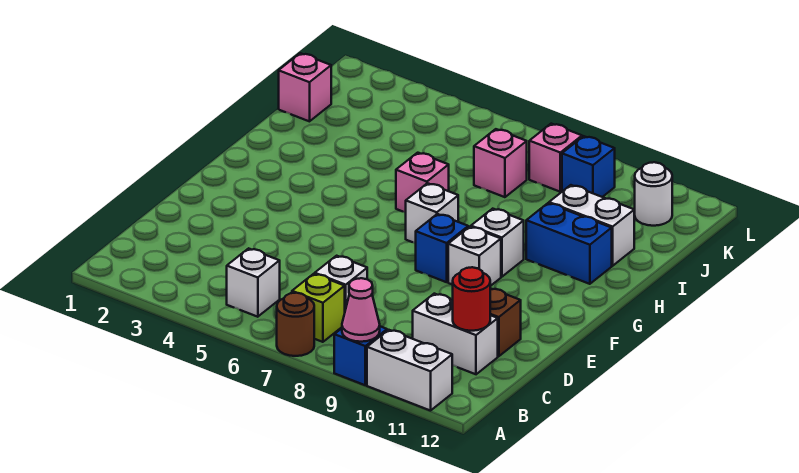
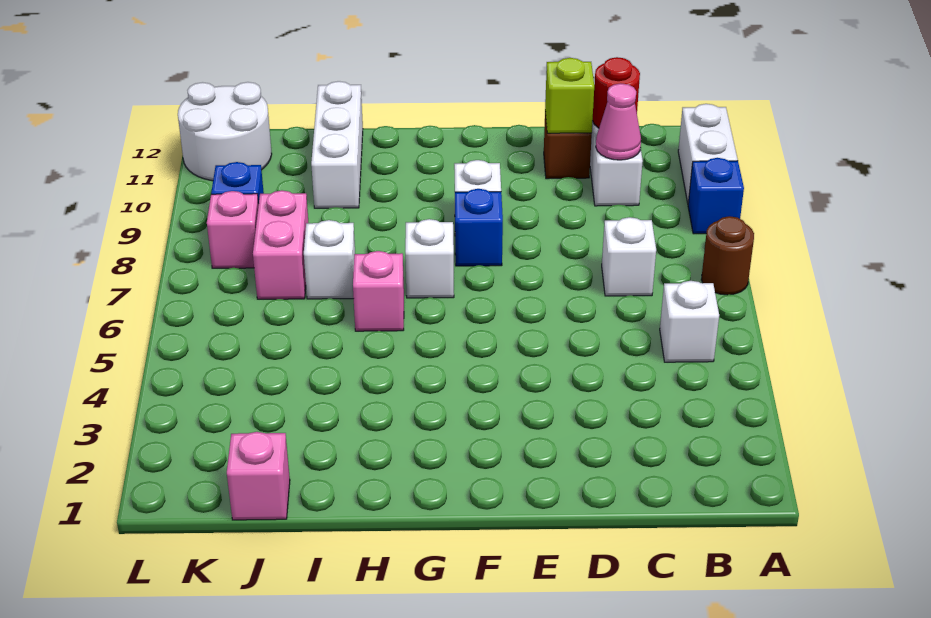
pink cone A9 level 2 -> pink cone C10 level 2
lime brick B7 level 1 -> lime brick D11 level 2
white brick G9 level 1 -> white brick I7 level 1
blue brick H10:H11 level 1 -> none
white brick I10:I11 level 1 -> white brick I10:I12 level 1
pink brick J7 level 1 -> pink brick J7:J8 level 1
white round brick K11 level 1 -> white round brick K11:L12 level 1

